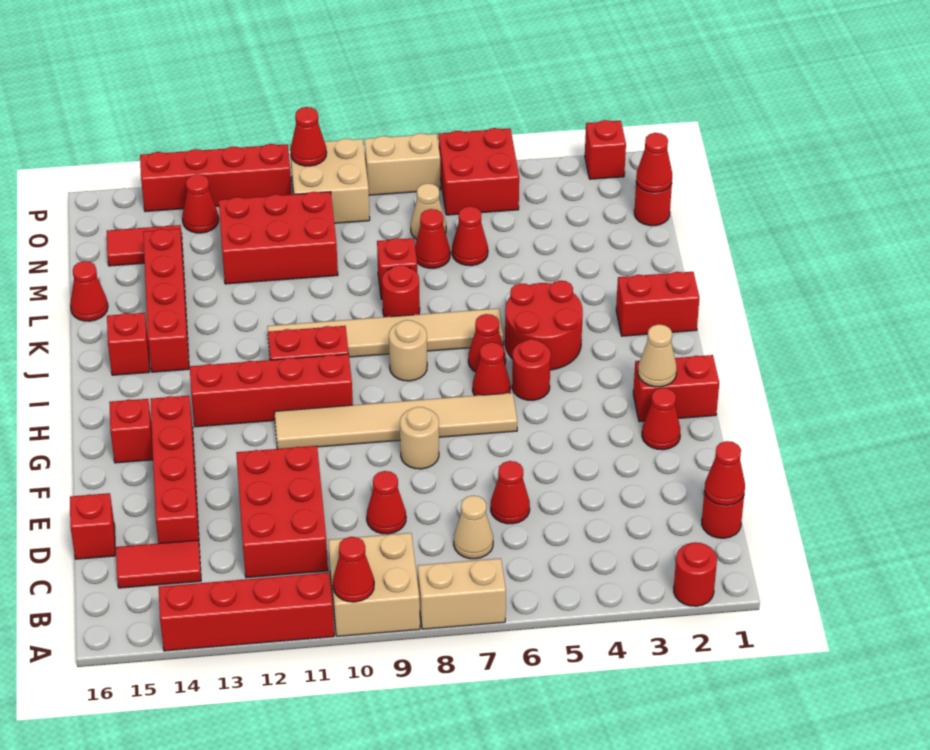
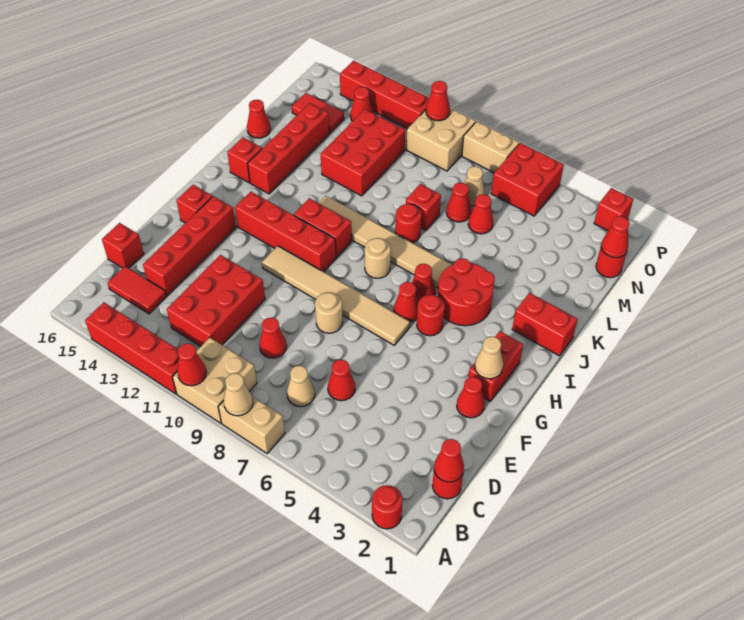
none -> tan cone A8 level 2
red brick G1:G2 level 1 -> red brick G2:H2 level 1
red brick M10:N12 level 1 -> red brick L11:N12 level 1

